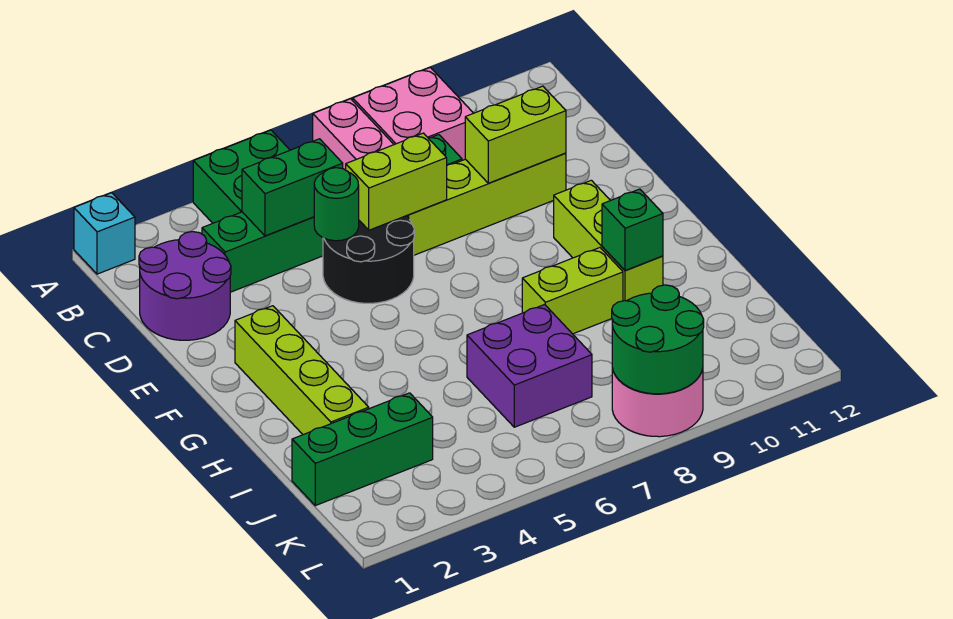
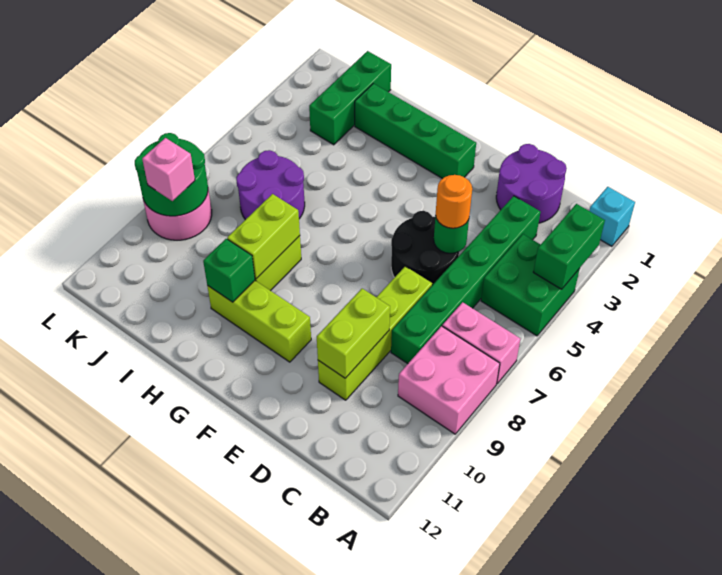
green brick C4:C5 level 2 -> green brick A3:A4 level 2
none -> orange round brick D5 level 3
lime brick D6:D7 level 2 -> lime brick H8:H9 level 2
lime brick F2:I2 level 1 -> green brick F2:I2 level 1
purple brick I6:J7 level 1 -> purple round brick I6:J7 level 1
none -> pink brick K9 level 3

